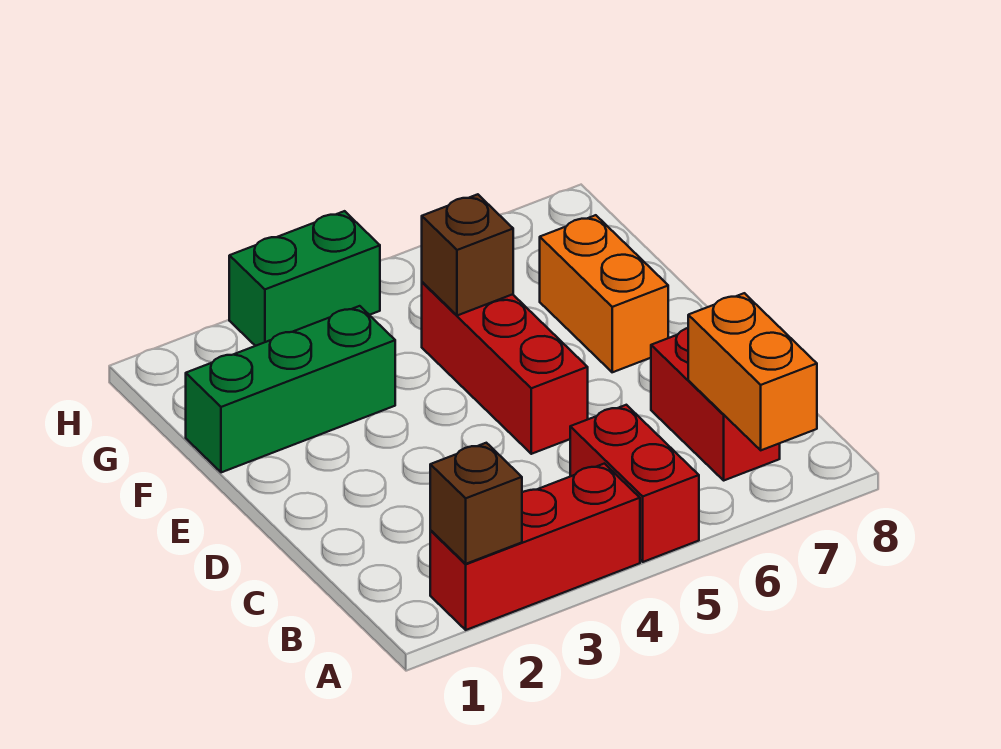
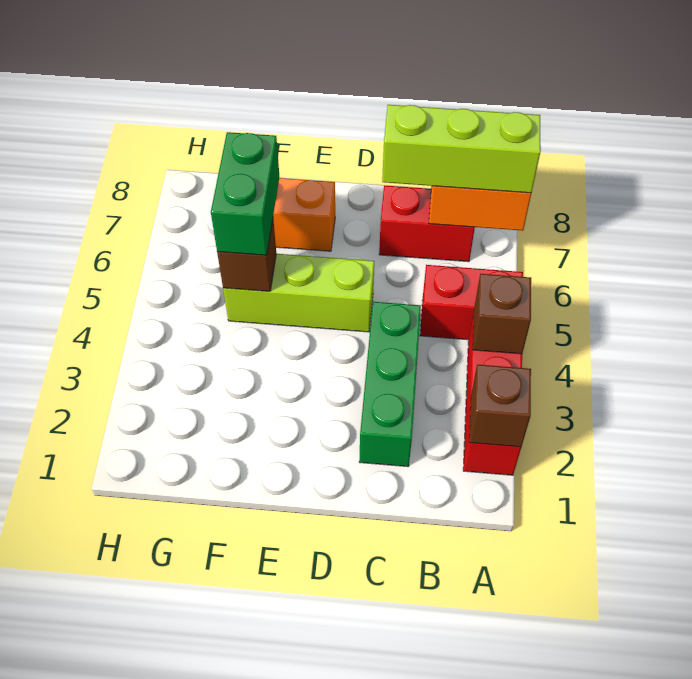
none -> brown brick A4 level 2
none -> lime brick A7:C7 level 3
red brick D5:F5 level 1 -> lime brick D5:F5 level 1
green brick F1:F3 level 1 -> green brick C2:C4 level 1
green brick H3:H4 level 1 -> green brick F5:F6 level 3

